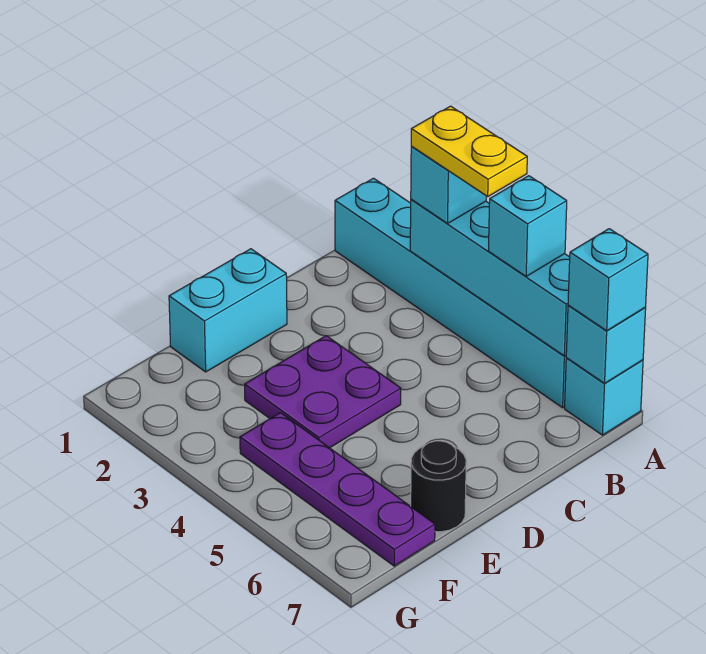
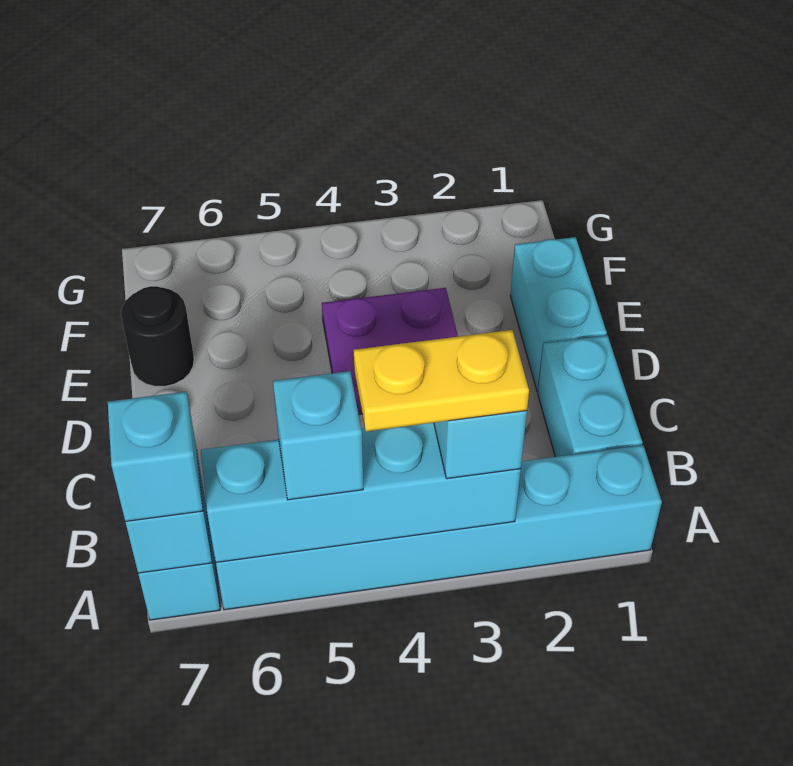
none -> cyan brick B1:C1 level 1
purple plate F4:F7 level 1 -> none

